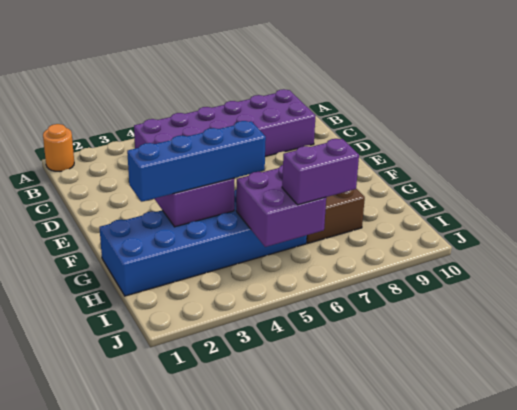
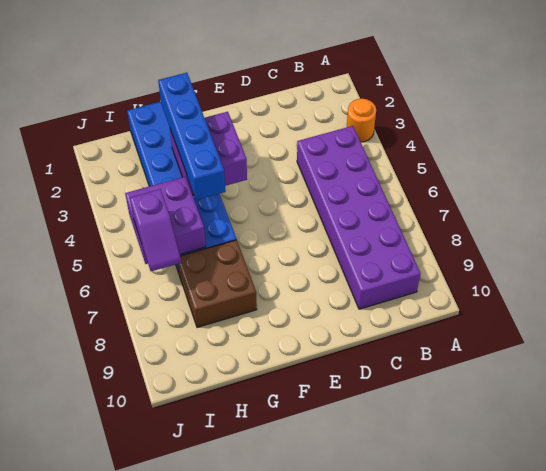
orange round brick A1 level 1 -> orange round brick A3 level 1
purple brick I6:I7 level 3 -> purple slope I6:I7 level 3 top 6

